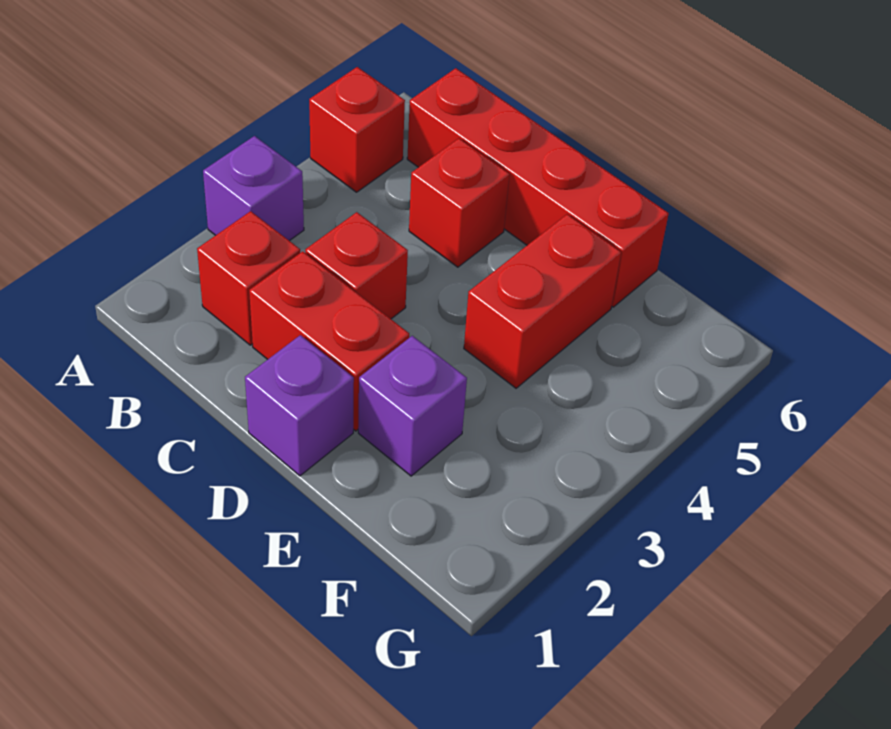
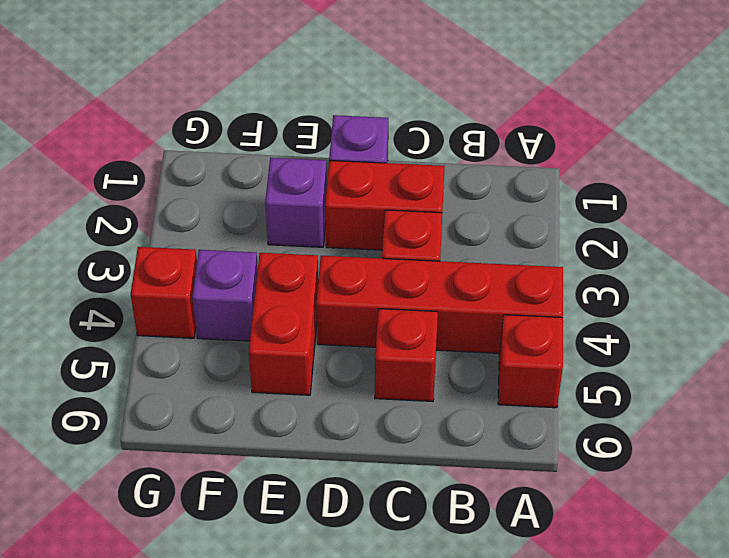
purple brick A3 level 1 -> purple brick F4 level 1
red brick B2 level 1 -> red brick G4 level 1
red brick B6:E6 level 1 -> red brick A4:D4 level 1

